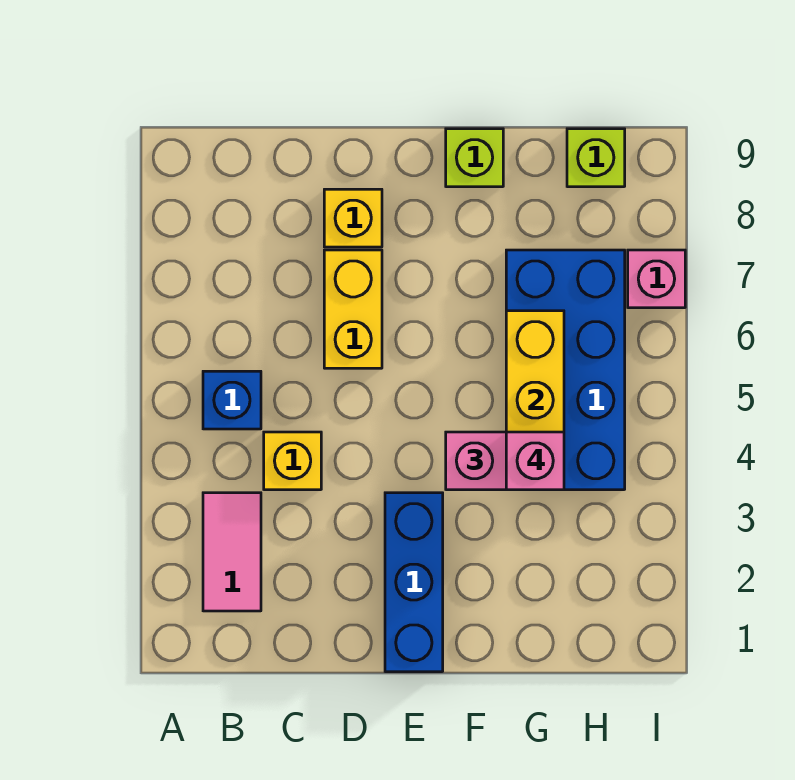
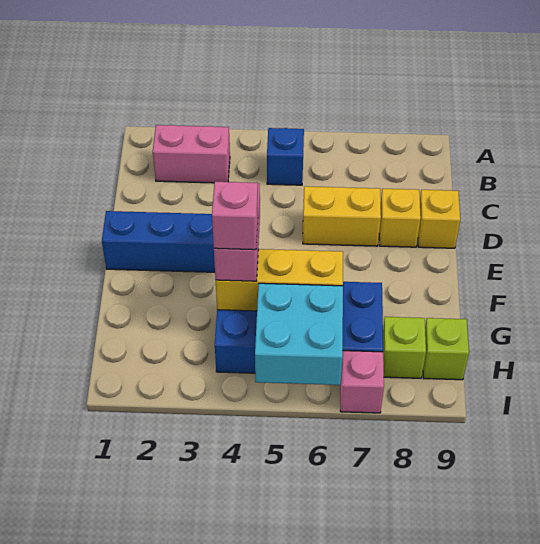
pink tile B2:B3 level 1 -> pink brick B2:B3 level 1
yellow brick C4 level 1 -> yellow brick D9 level 1
lime brick F9 level 1 -> lime brick H8 level 1
none -> cyan brick H5:I6 level 2

